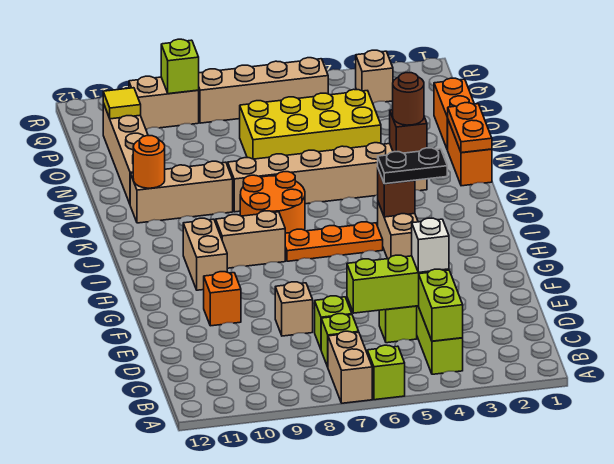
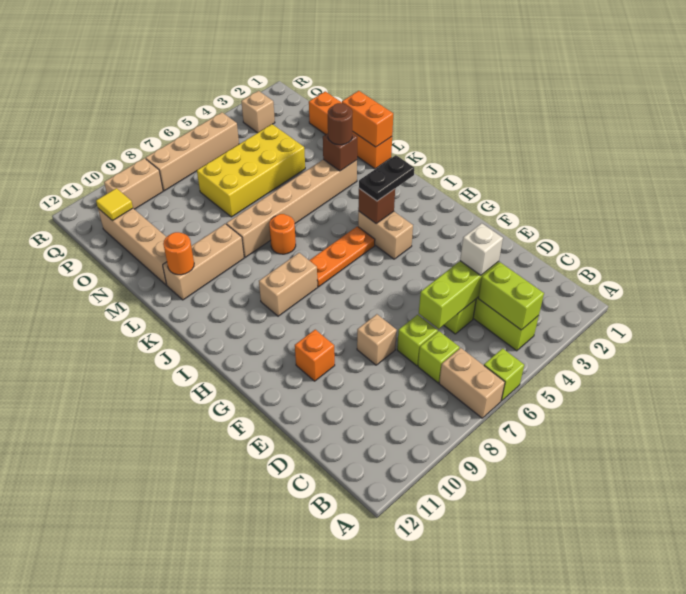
tan brick H10:I10 level 1 -> none
orange round brick J7:K8 level 1 -> orange round brick K7 level 1
orange plate L1:M1 level 2 -> orange brick L1:M1 level 2
lime brick Q9 level 2 -> none

